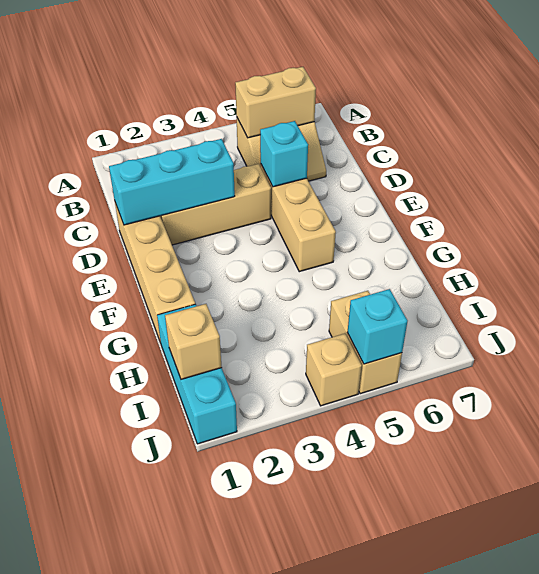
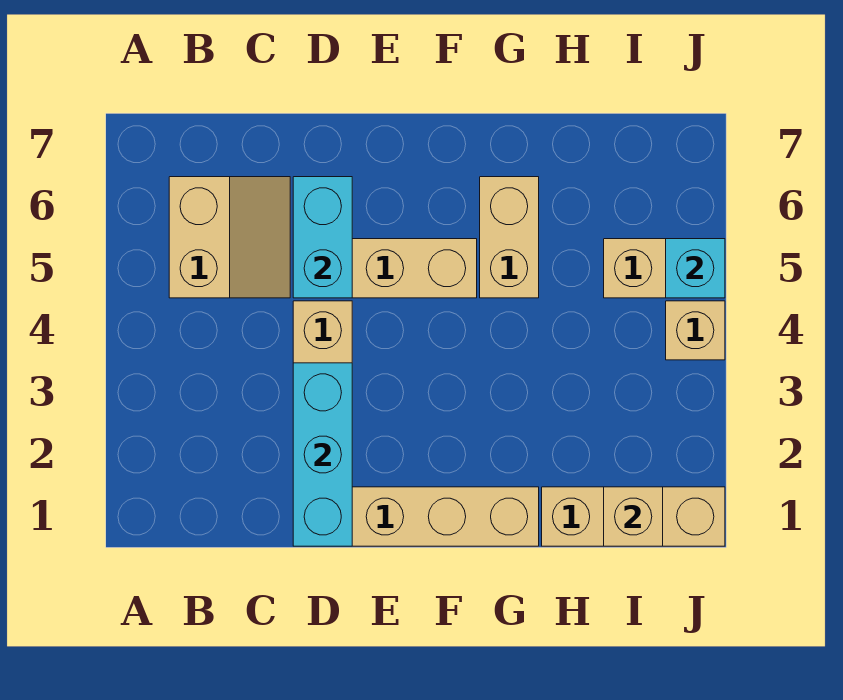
tan brick B5:B6 level 2 -> tan brick G5:G6 level 1
cyan brick D5 level 2 -> cyan brick D5:D6 level 2
cyan brick H1:J1 level 1 -> tan brick H1:J1 level 1

